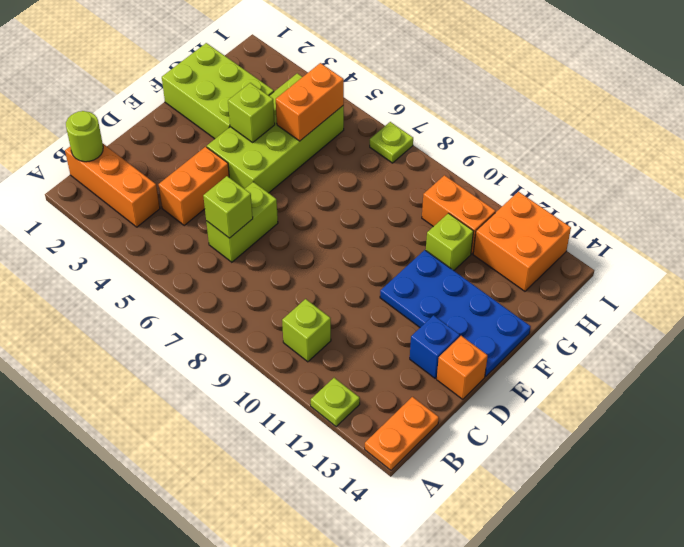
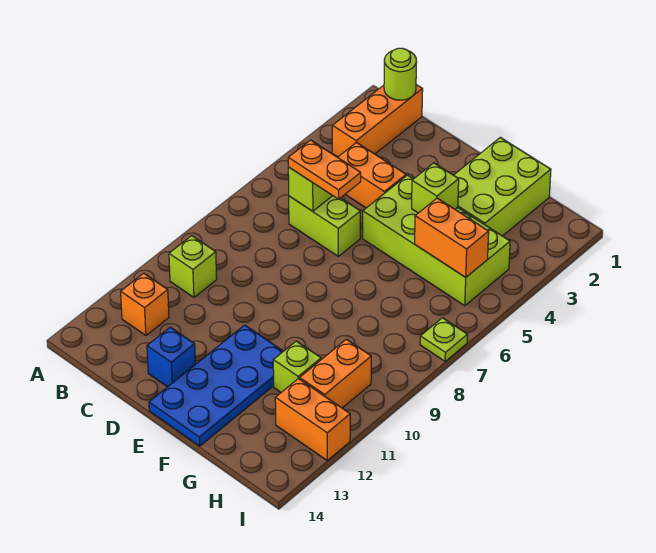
lime plate A12 level 1 -> none
orange plate A14:B14 level 1 -> orange plate C6:D6 level 3
orange brick D14 level 1 -> orange brick B12 level 1
orange brick H12:I13 level 1 -> orange brick H12:I12 level 1

